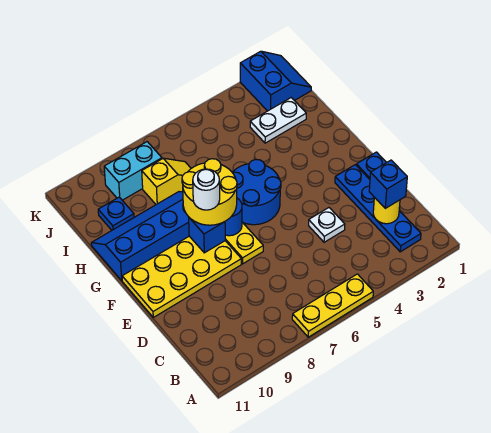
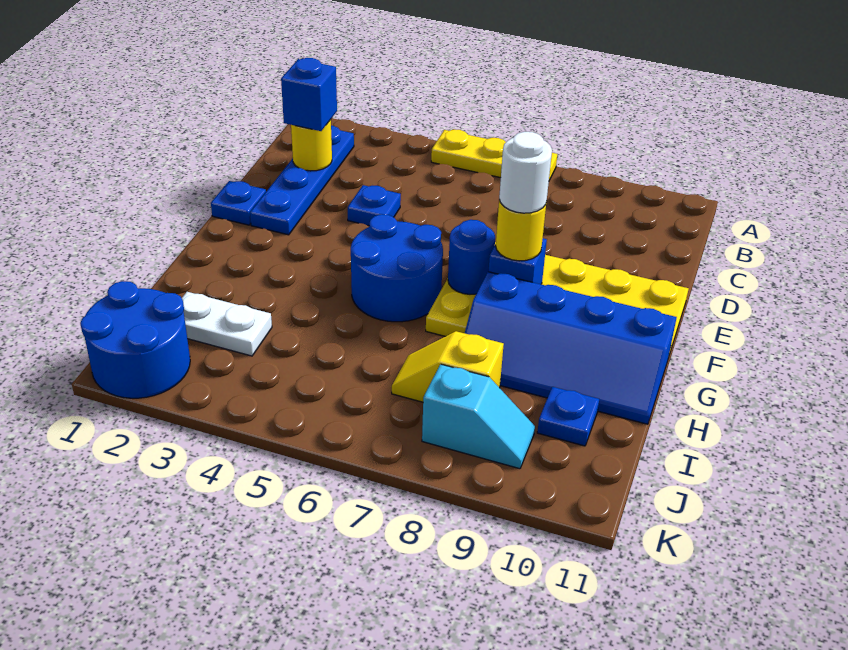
white plate D4 level 1 -> blue plate D4 level 1
yellow round brick F7:G8 level 3 -> yellow round brick F8 level 3
blue slope J1:K2 level 1 top 2 -> blue round brick J1:K2 level 1
cyan brick J8:J9 level 1 -> cyan slope J8:J9 level 1 top 8

